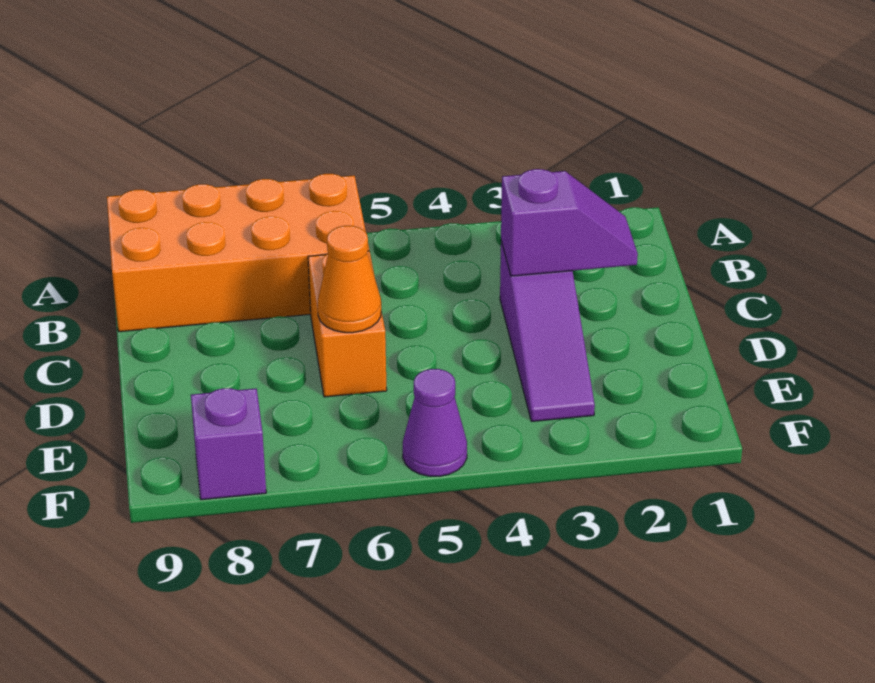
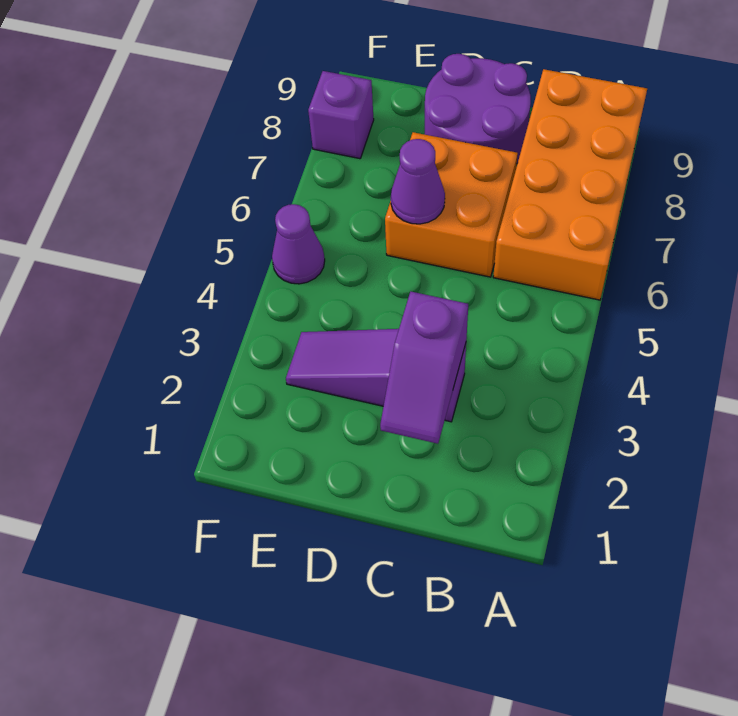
orange brick C6:D6 level 1 -> orange brick C6:D7 level 1
none -> purple round brick C8:D9 level 1
orange cone D6 level 2 -> purple cone D6 level 2

